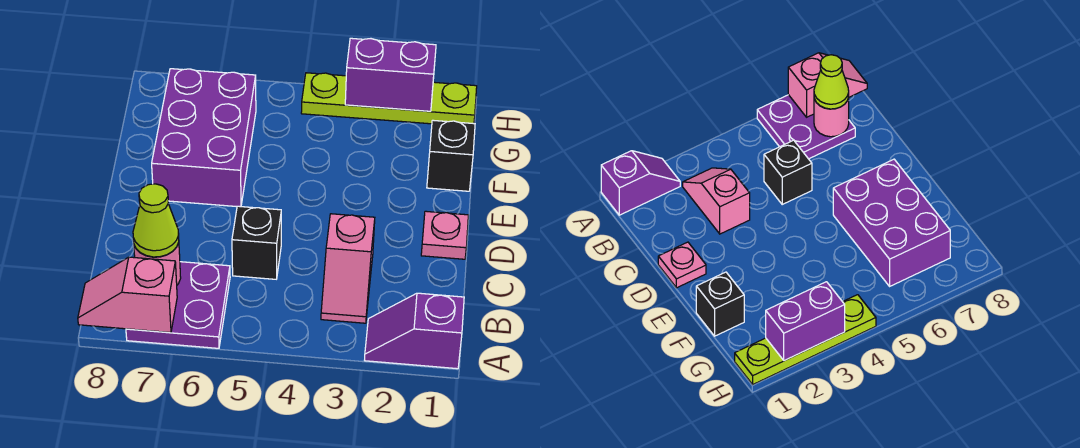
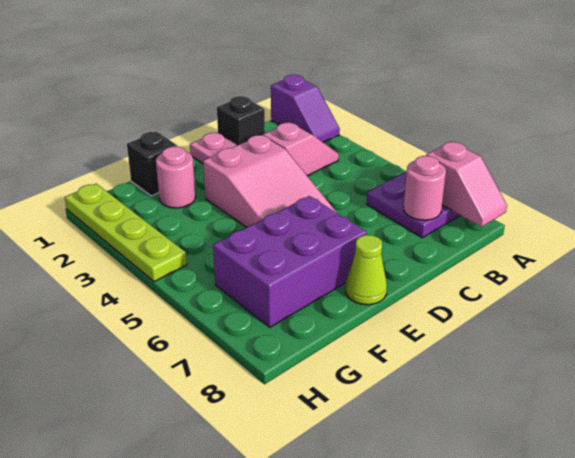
lime cone B7 level 3 -> lime cone E8 level 1
black brick C5 level 1 -> black brick C1 level 1
none -> pink slope D3:E5 level 1 top 3
none -> pink round brick F2 level 1
purple brick H2:H3 level 2 -> none

